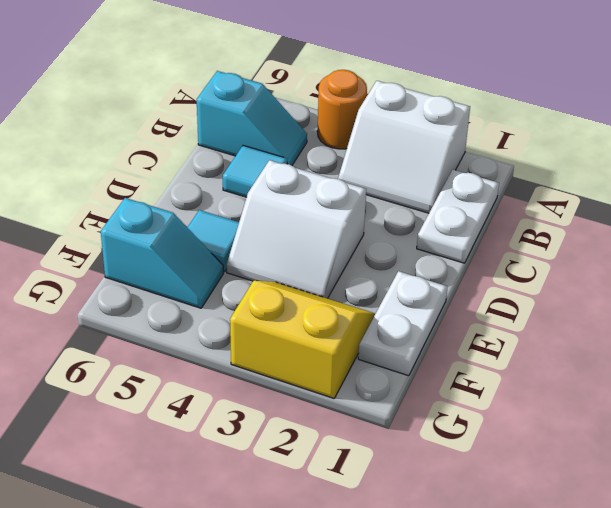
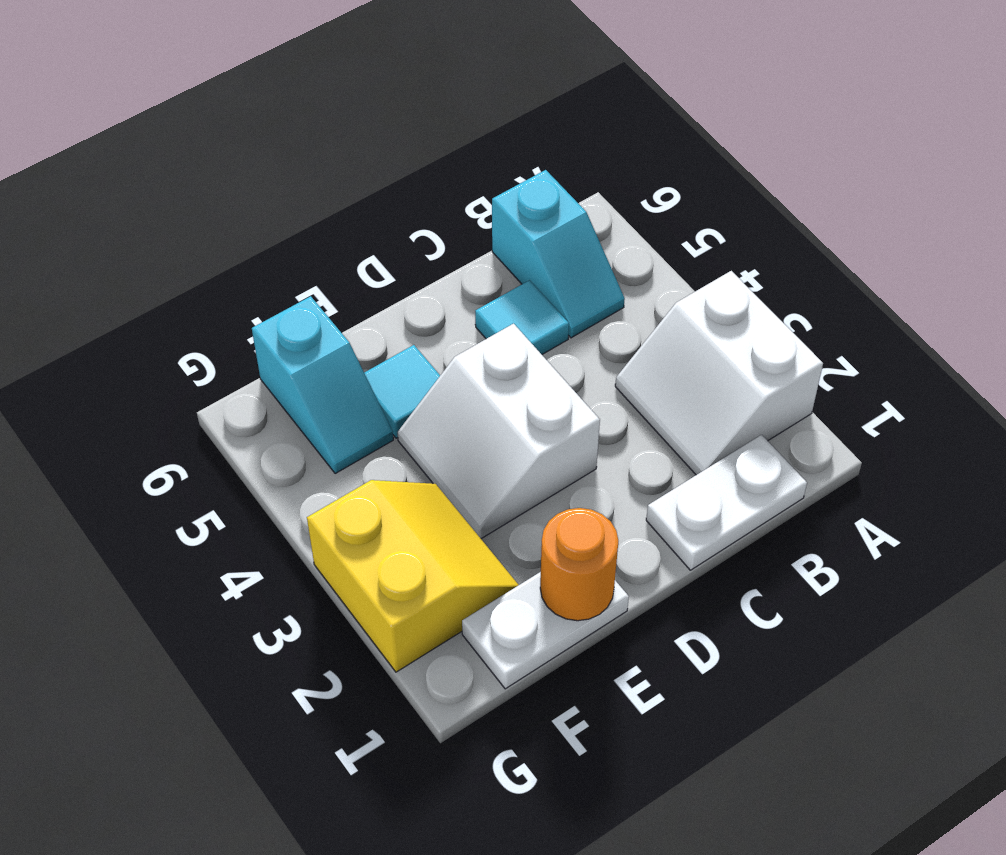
orange round brick A4 level 1 -> orange round brick E1 level 2

